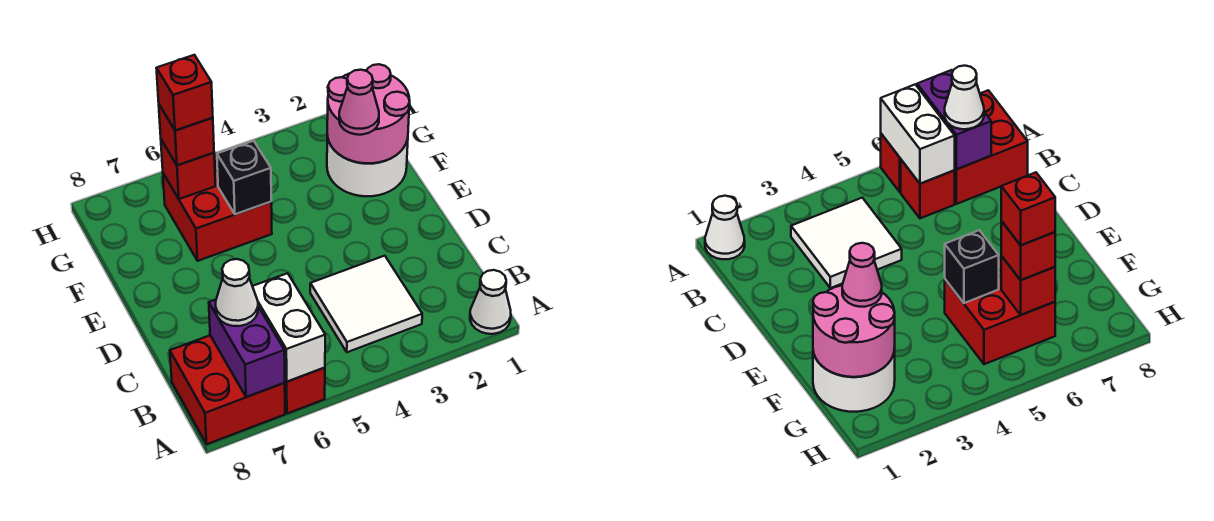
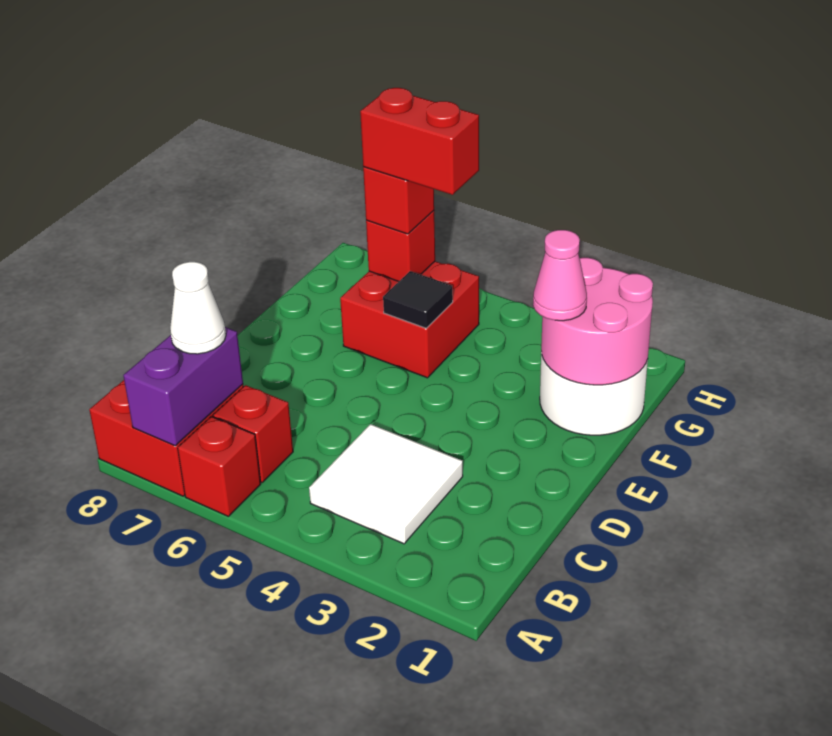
white cone A1 level 1 -> none
white brick A6:B6 level 2 -> none
black brick F5 level 2 -> black tile F5 level 2
red brick G6 level 4 -> red brick G5:G6 level 4

